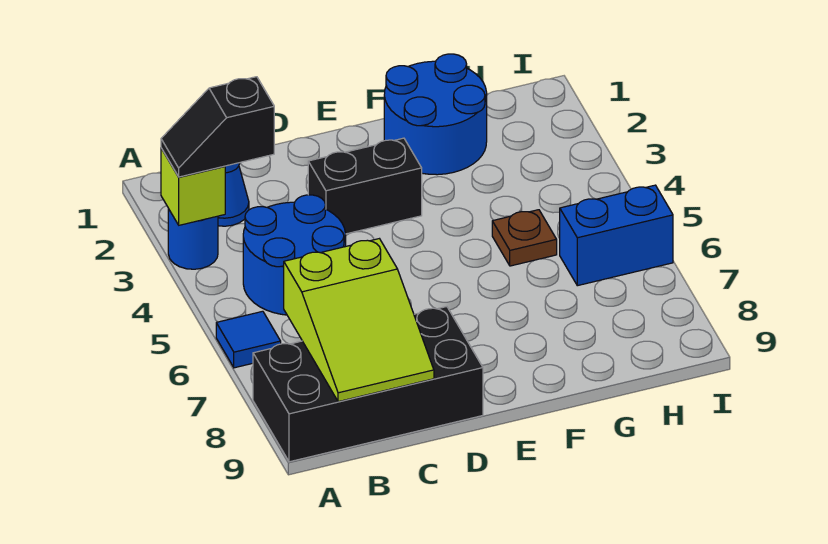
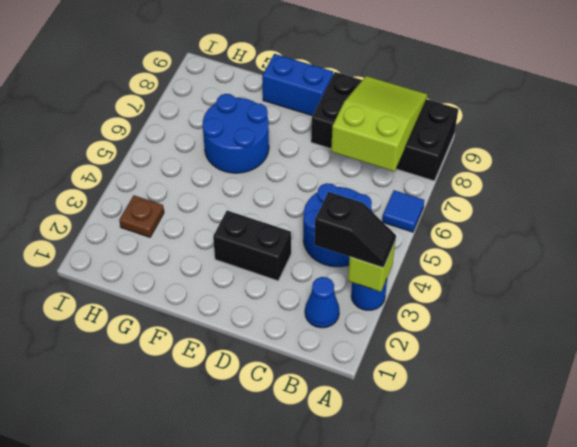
blue round brick F1:G2 level 1 -> blue round brick F6:G7 level 1
brown plate G5 level 1 -> brown plate H3 level 1
blue brick H6:I6 level 1 -> blue brick E9:F9 level 1

